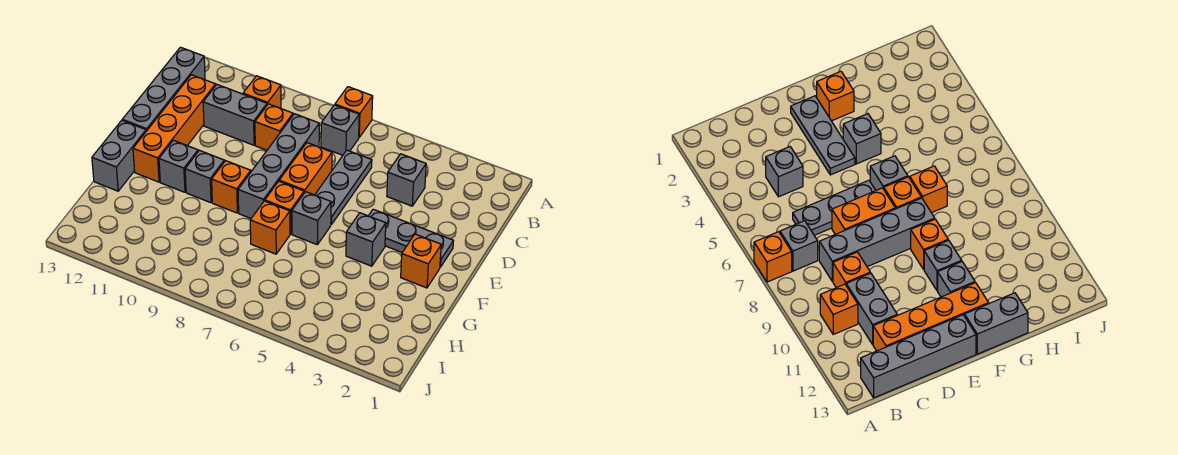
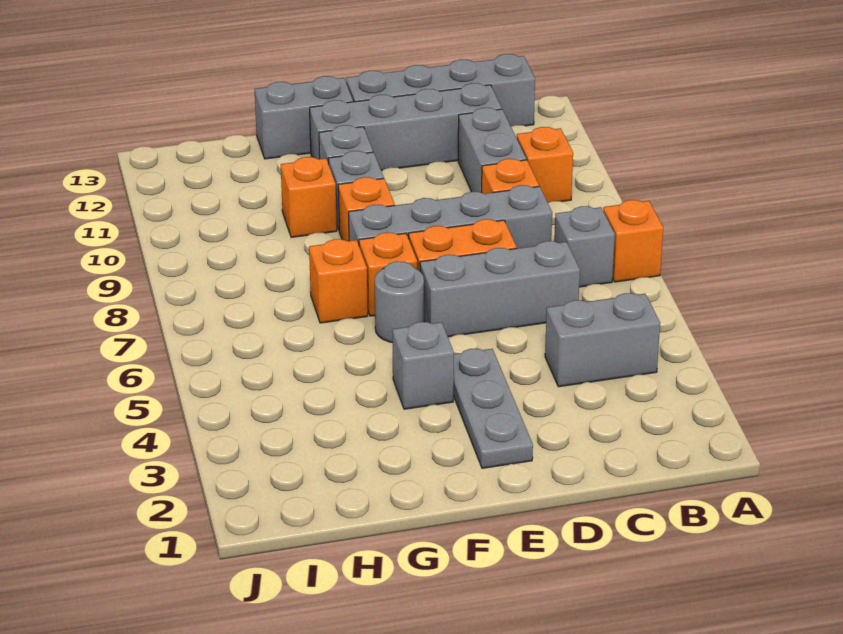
grey brick C4 level 1 -> grey brick B4:C4 level 1
grey plate C6:E6 level 1 -> grey brick C6:E6 level 1
orange brick C12:F12 level 1 -> grey brick C12:F12 level 1
orange brick F2 level 1 -> orange brick G10 level 1
grey brick F6 level 1 -> grey round brick F6 level 1

